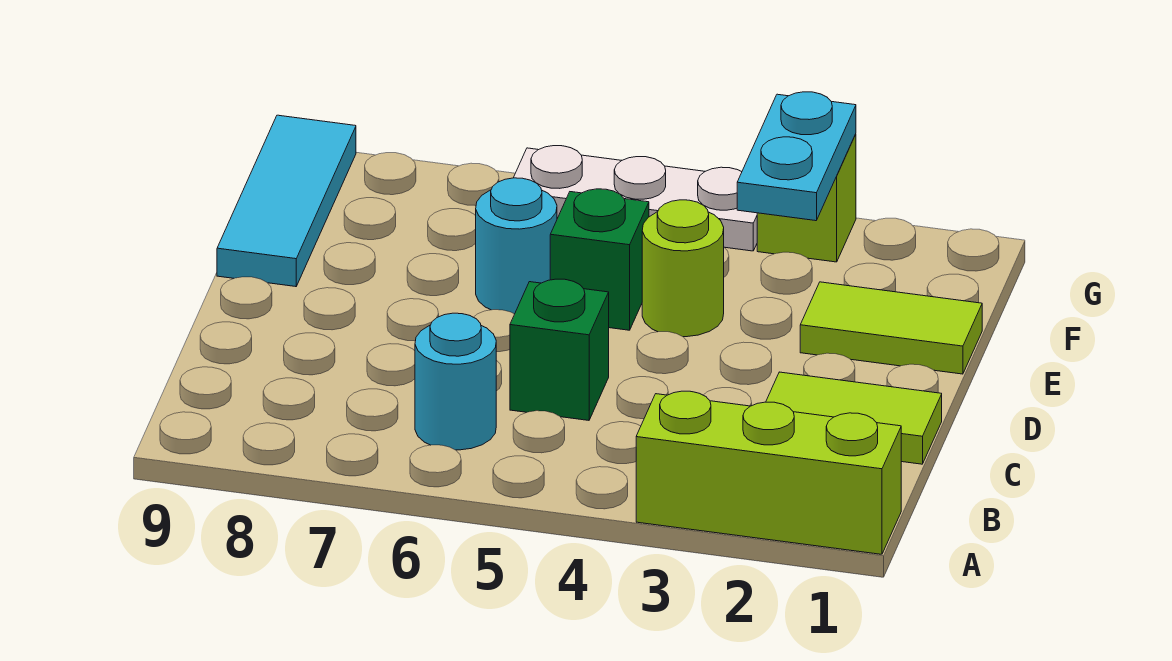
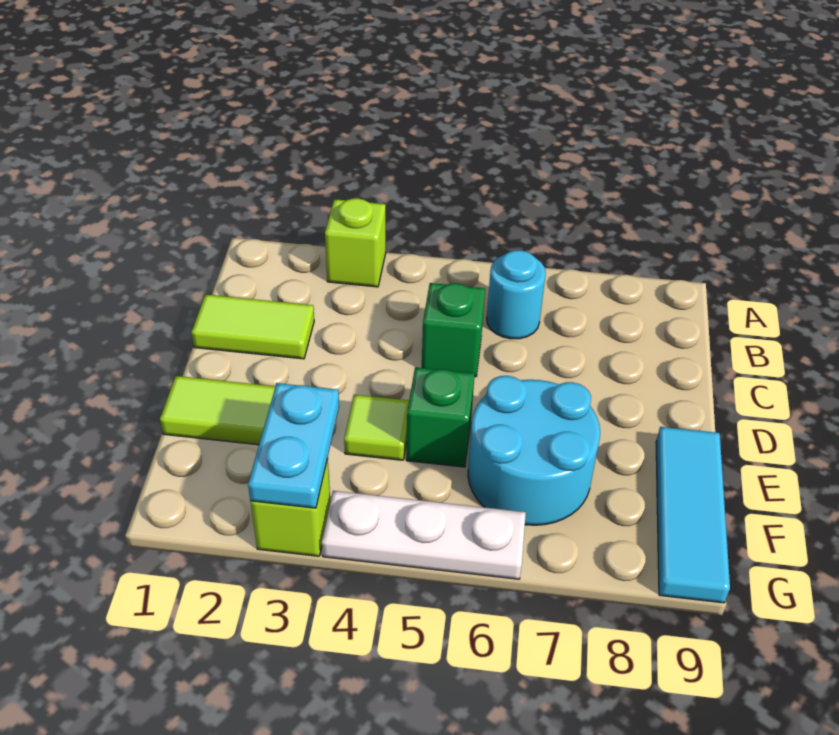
lime brick A1:A3 level 1 -> lime brick A3 level 1
lime round brick E4 level 1 -> lime tile E4 level 1
cyan round brick E6 level 1 -> cyan round brick E6:F7 level 1

